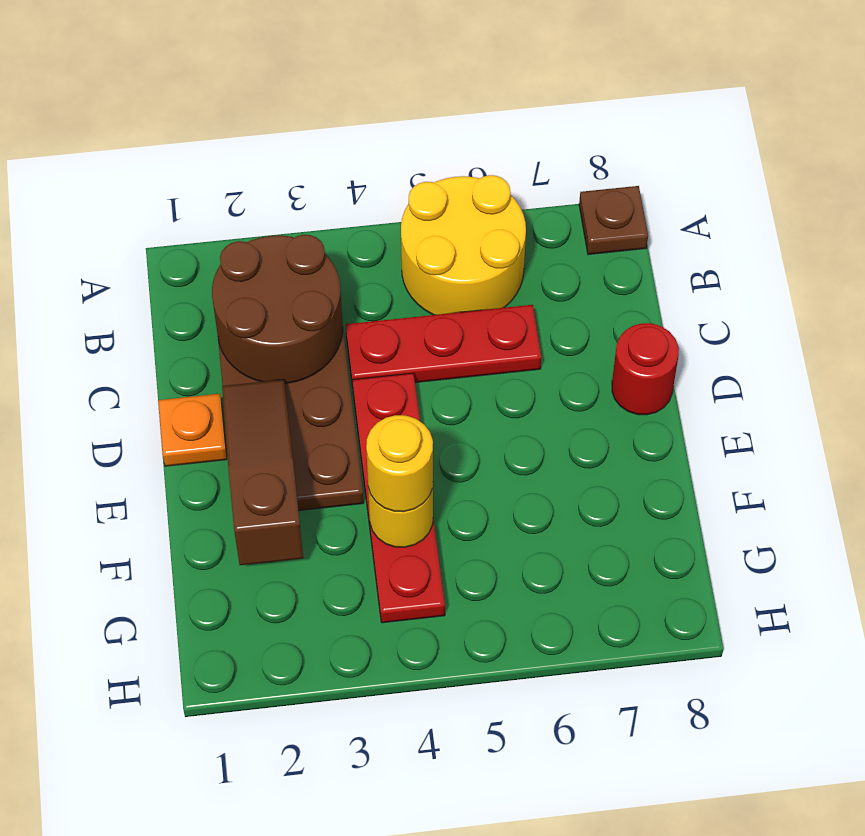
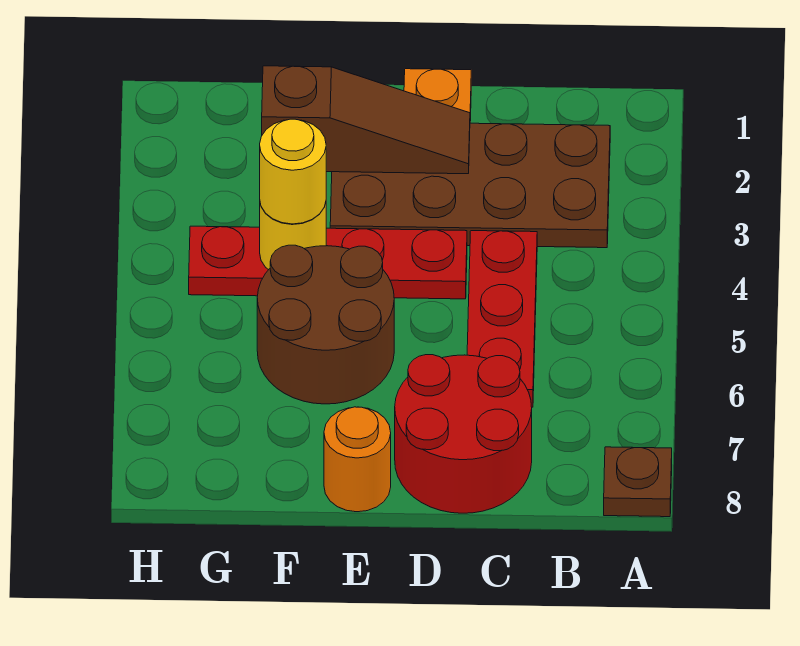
yellow round brick A5:B6 level 1 -> none
brown round brick B2:C3 level 2 -> brown round brick E5:F6 level 1
red round brick D8 level 1 -> red round brick C7:D8 level 1
none -> orange round brick E8 level 1

